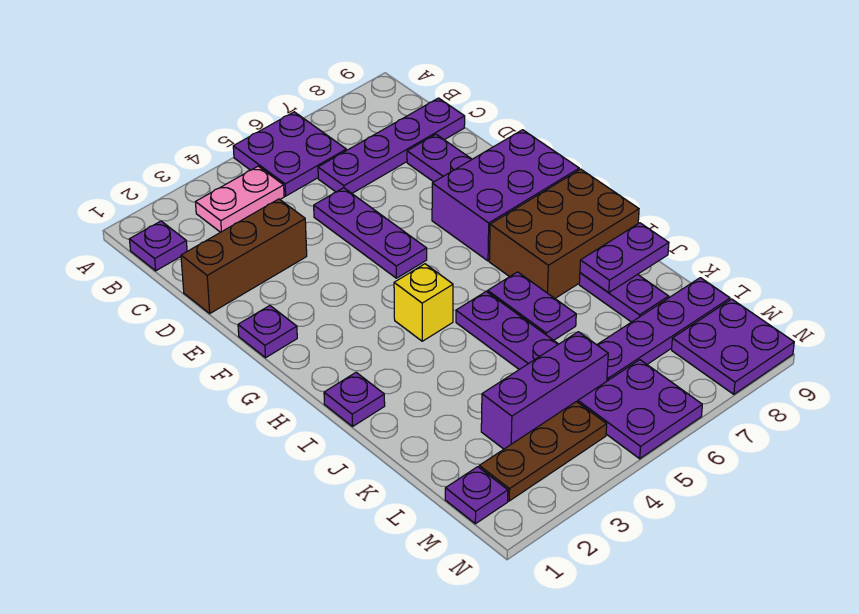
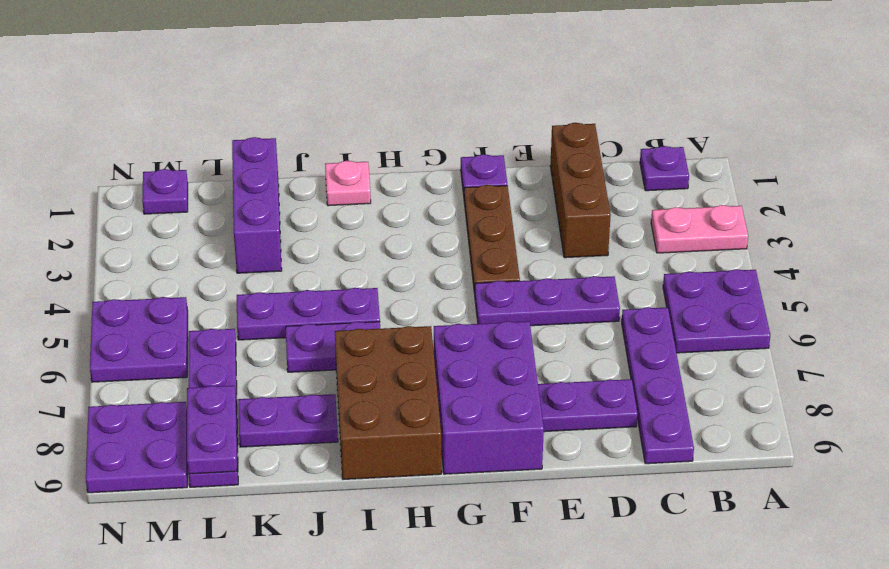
pink plate B3:B4 level 1 -> pink plate A3:B3 level 1
yellow brick H4 level 1 -> none
purple plate I1 level 1 -> pink plate I1 level 1
purple plate J8:J9 level 2 -> purple plate L8:L9 level 2
purple brick L3:L5 level 1 -> purple brick K1:K3 level 1
brown plate M2:M4 level 1 -> brown plate F2:F4 level 1

